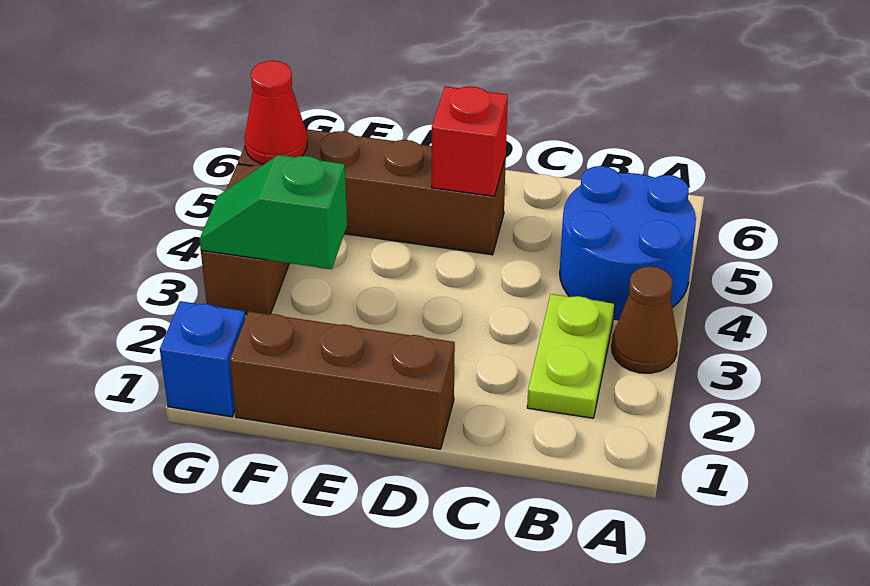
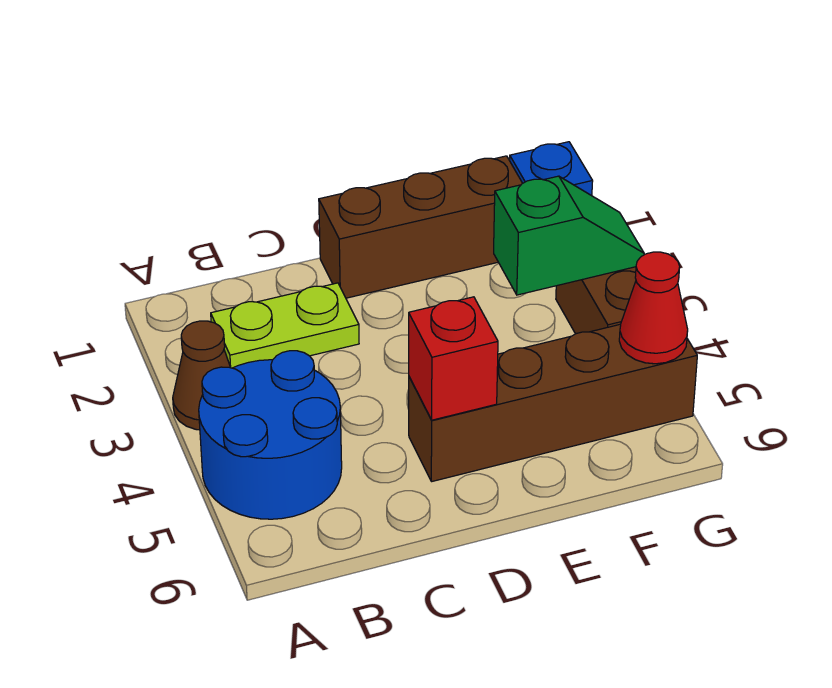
lime plate B2:B3 level 1 -> lime plate B2:C2 level 1

